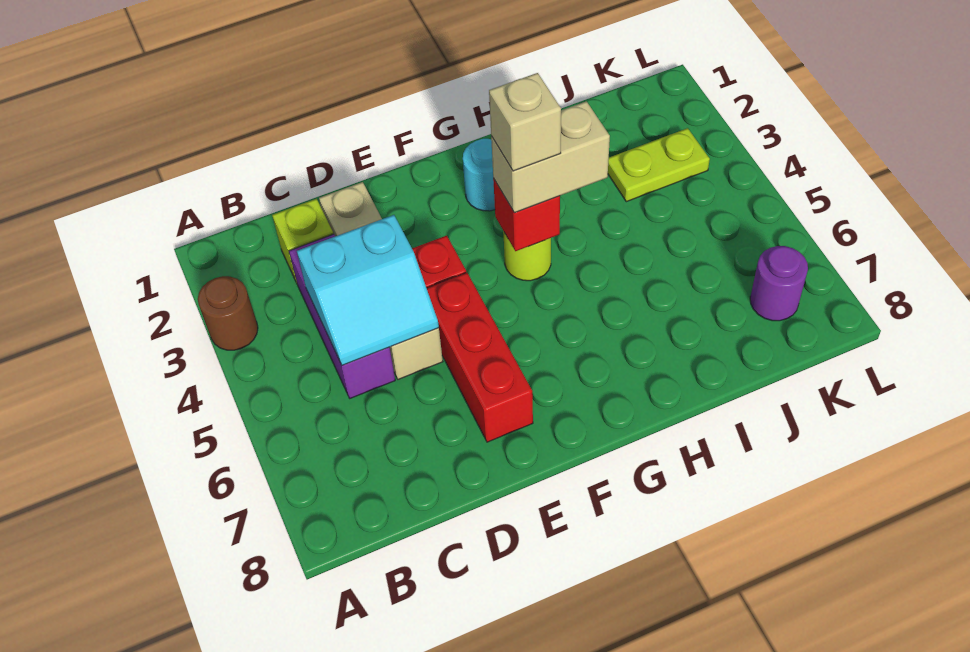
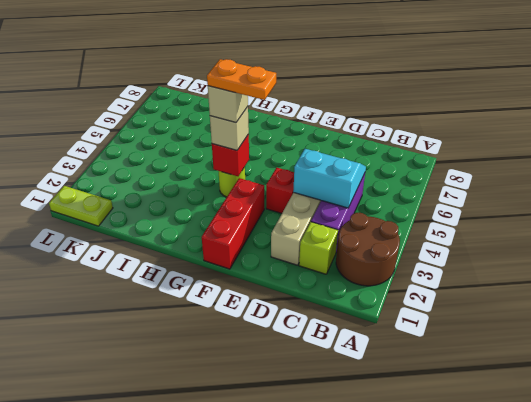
brown round brick A3 level 1 -> brown round brick A2:B3 level 1
red brick E5:E7 level 1 -> red brick F1:F3 level 1
none -> orange plate F4:G4 level 5
cyan round brick G2 level 1 -> none
tan brick G4:H4 level 3 -> tan brick G4 level 3
lime plate J3:K3 level 1 -> lime plate K1:L1 level 1
purple round brick K7 level 1 -> none

